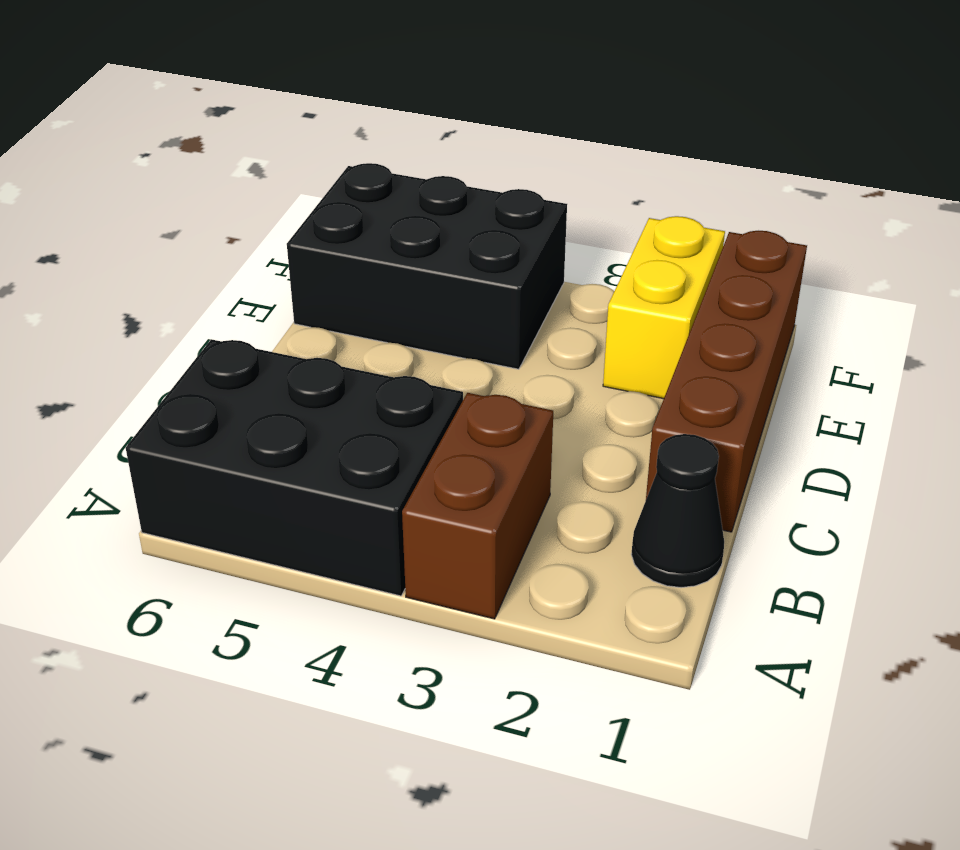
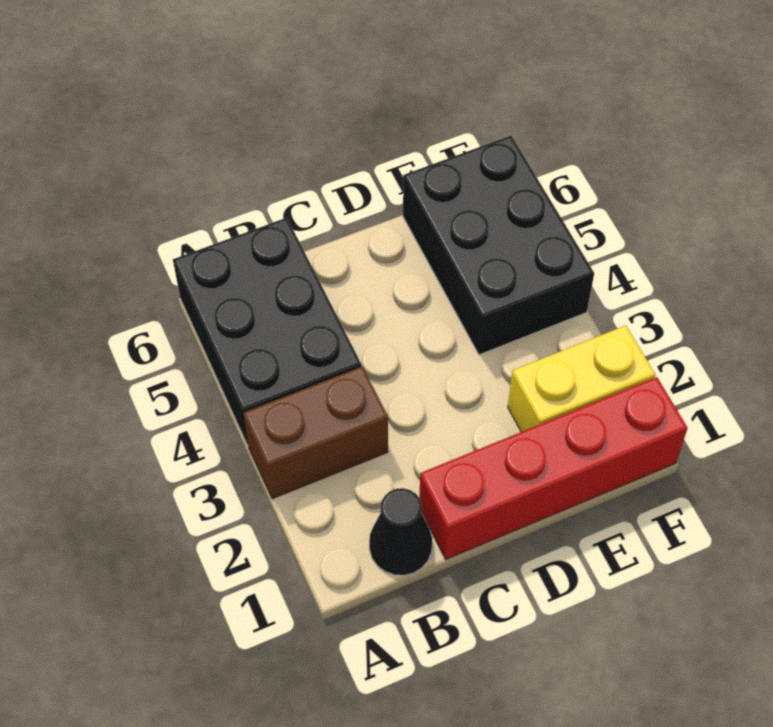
brown brick C1:F1 level 1 -> red brick C1:F1 level 1

